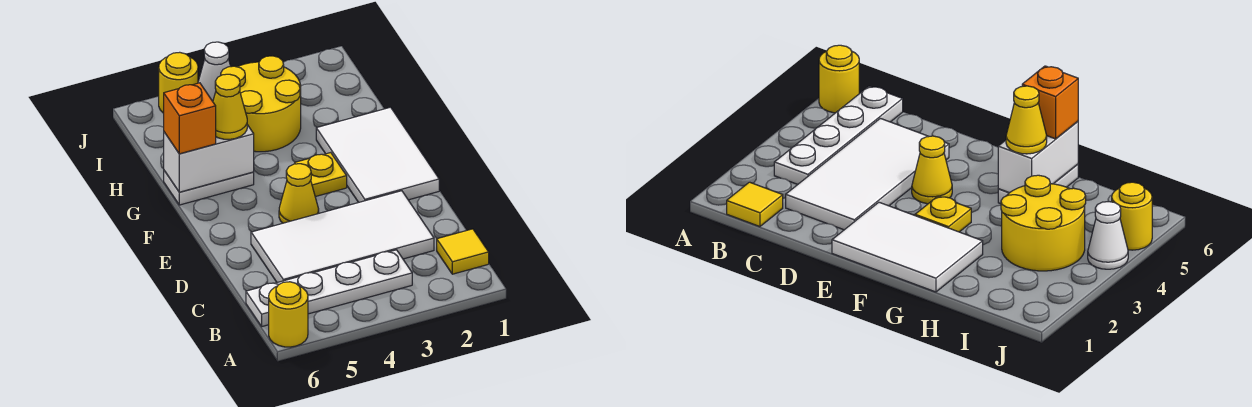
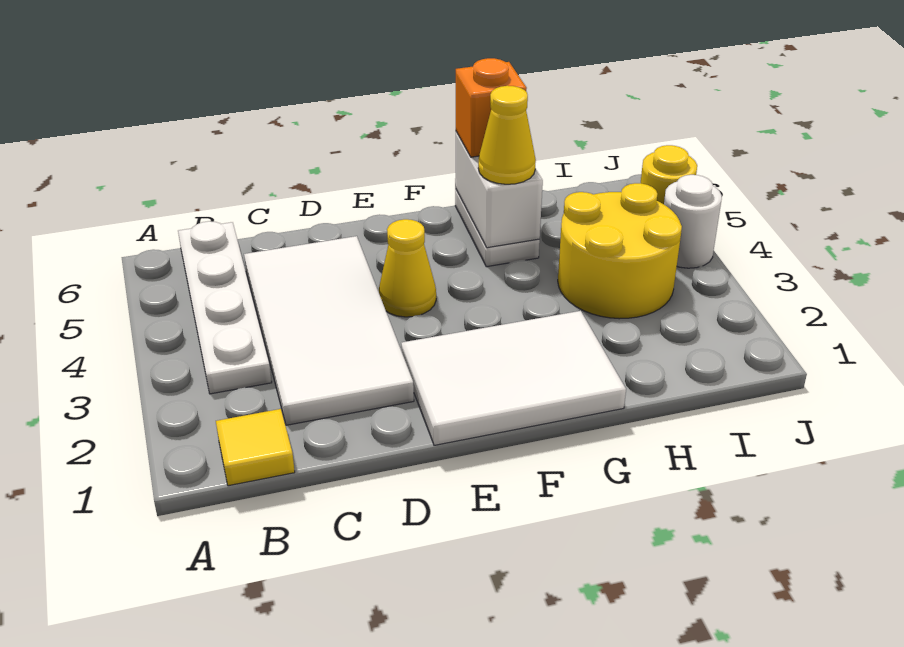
yellow round brick A6 level 1 -> none
yellow plate F3 level 1 -> none
white cone J4 level 1 -> white round brick J4 level 1

